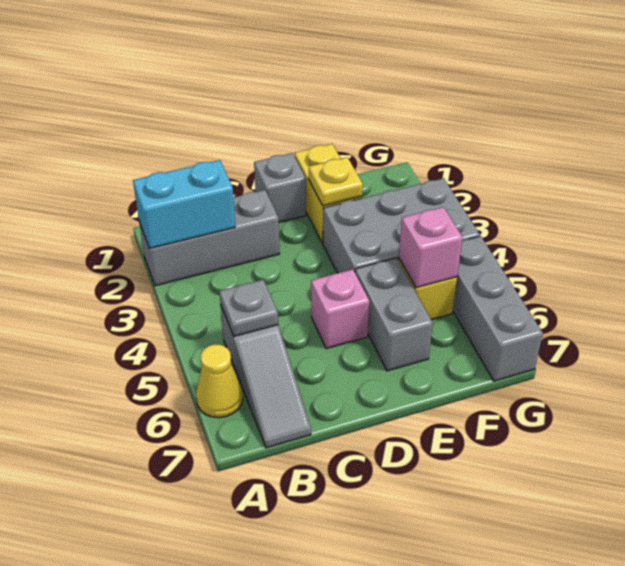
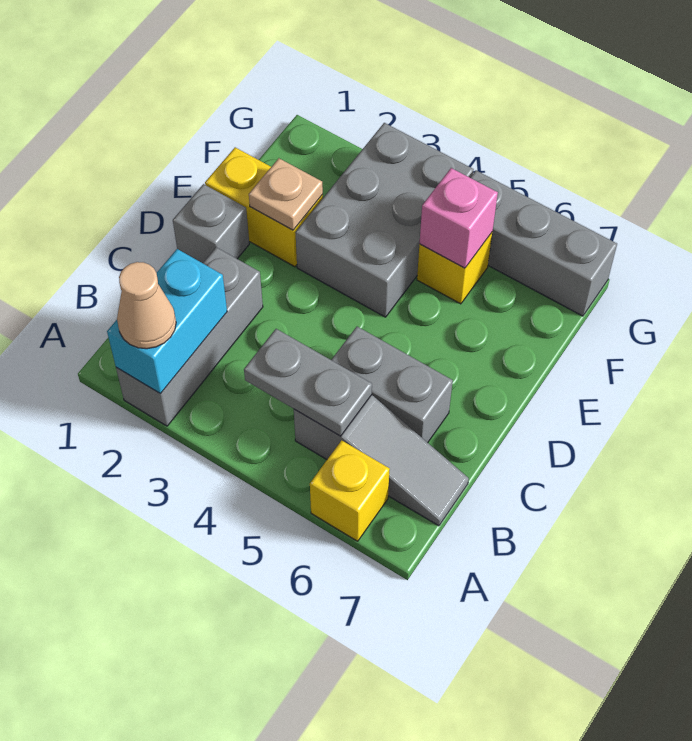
none -> tan cone A2 level 3
yellow cone A6 level 1 -> yellow brick A6 level 1
grey plate B5 level 2 -> grey plate B4:B5 level 2
pink brick D5 level 1 -> none
yellow plate E2 level 2 -> tan plate E2 level 2
grey brick E5:E6 level 1 -> grey brick C5:C6 level 1

